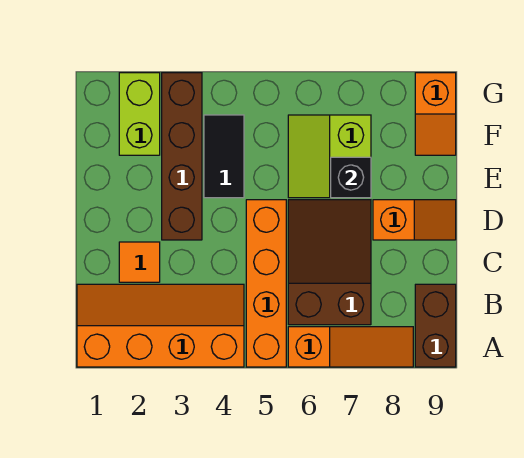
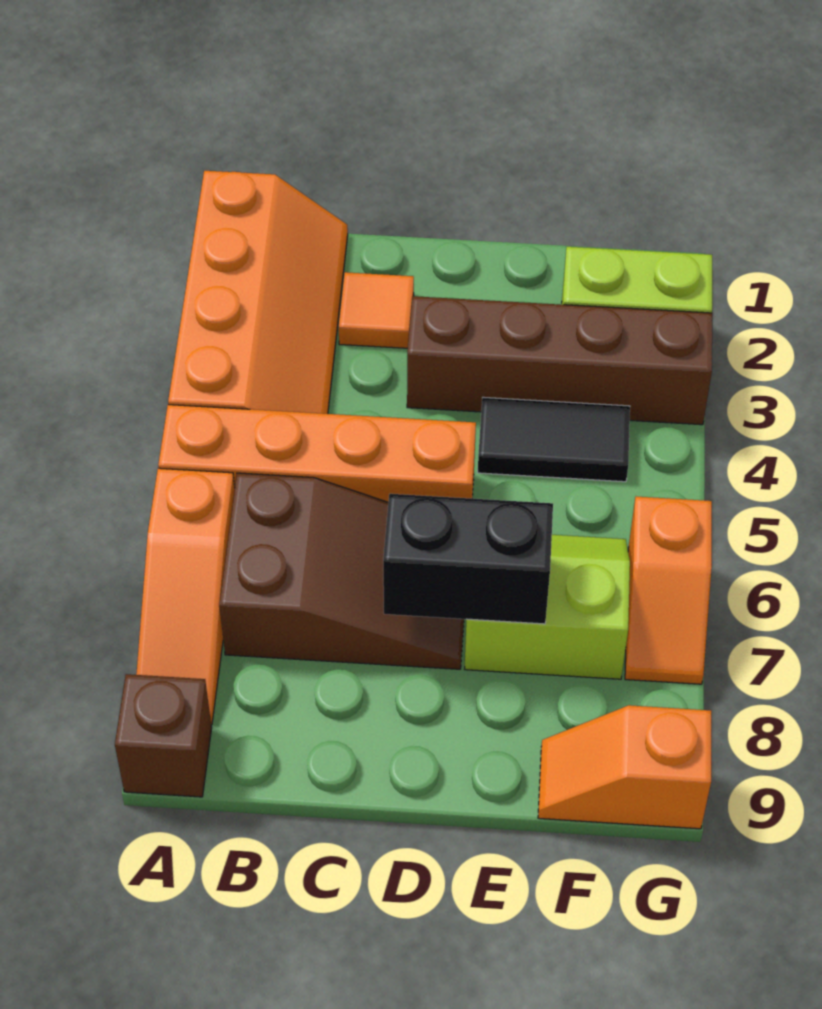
brown brick A9:B9 level 1 -> brown brick A9 level 1
orange slope D8:D9 level 1 top 8 -> orange slope G6:G7 level 1 top 6
black brick E7 level 2 -> black brick D7:E7 level 2

